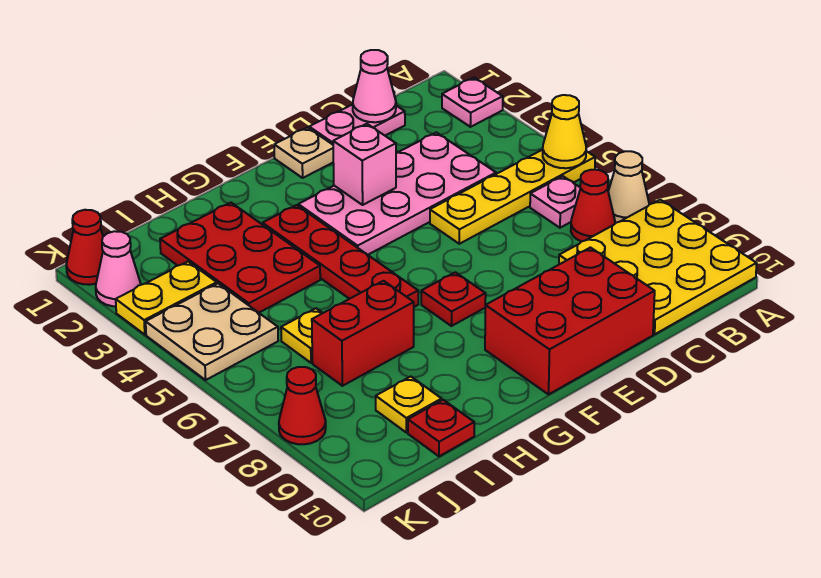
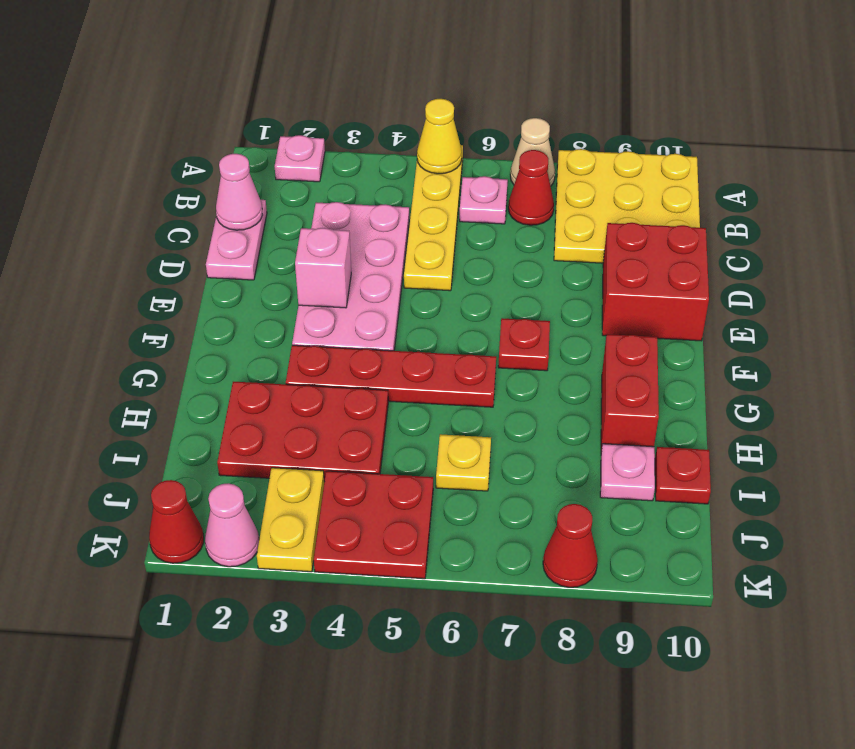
red brick D9:F10 level 1 -> red brick D9:E10 level 1
tan plate E1 level 1 -> none
red brick H7:I7 level 1 -> red brick G9:H9 level 1
yellow plate I9 level 1 -> pink plate I9 level 1
tan plate J4:K5 level 1 -> red plate J4:K5 level 1

